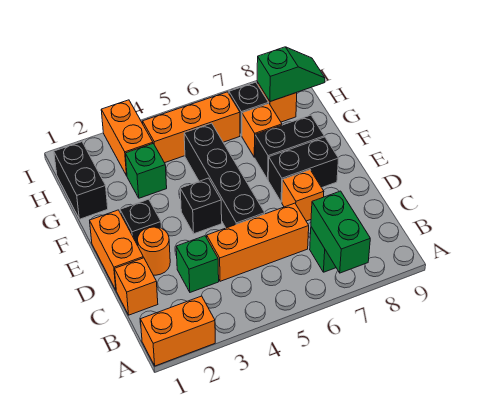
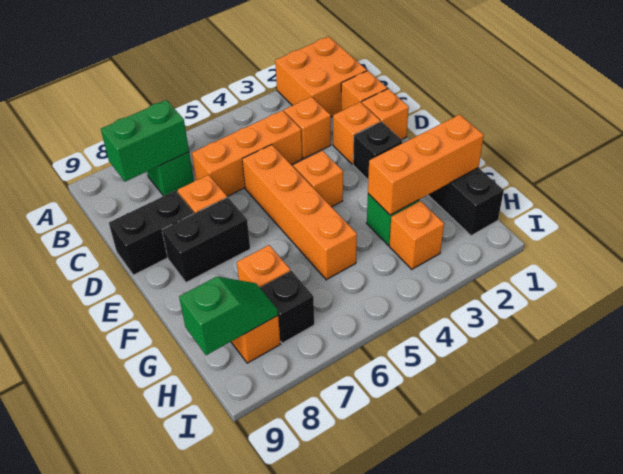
orange brick A1:A2 level 1 -> orange brick A1:B2 level 1
green brick A7:B7 level 2 -> green brick B7:B8 level 2
green brick C3 level 1 -> orange brick C3 level 1
orange brick D1:E1 level 1 -> orange brick D1 level 1
orange round brick D2 level 1 -> orange brick D2 level 1
black brick D5:G5 level 1 -> orange brick D5:G5 level 1
black brick E4 level 1 -> orange brick E4 level 1
black brick F7:F8 level 1 -> black brick D8:D9 level 1
orange brick H3:I3 level 1 -> orange brick H3 level 1
orange brick H4:H6 level 1 -> orange brick G1:G3 level 2
green slope H8:H9 level 2 top 8 -> green slope H8:H9 level 2 top 9

